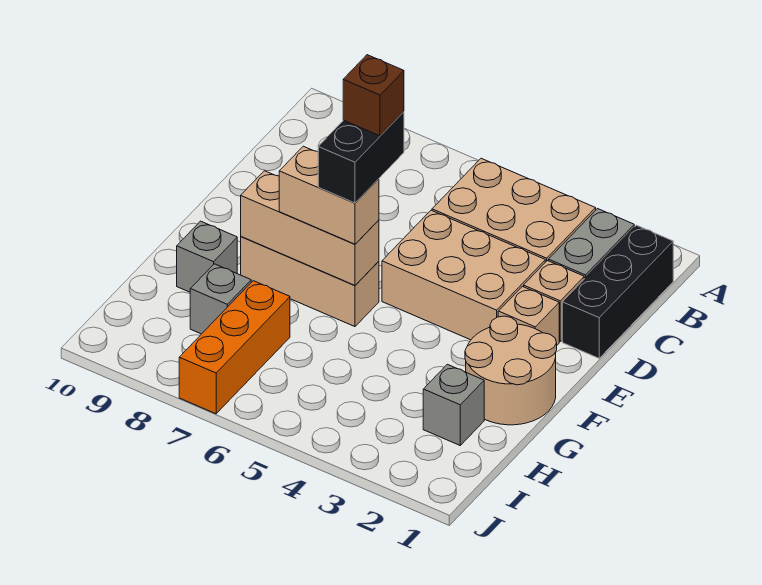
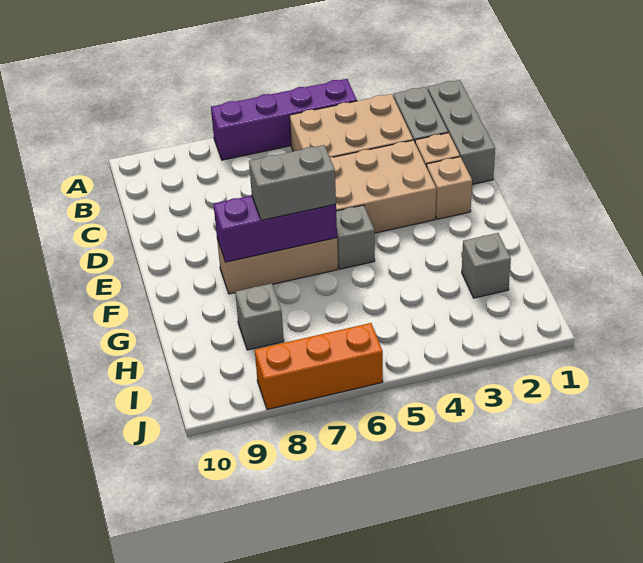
none -> purple brick A4:A7 level 1
black brick B1:D1 level 1 -> grey brick B1:D1 level 1
black brick E6:F6 level 4 -> none
brown brick E6 level 5 -> none
tan round brick F1:G2 level 1 -> none
tan brick F6:F8 level 2 -> purple brick F6:F8 level 2
tan brick F6:F7 level 3 -> grey brick F6:F7 level 3
grey brick G9 level 1 -> grey brick F5 level 1
orange brick H7:J7 level 1 -> orange brick J6:J8 level 1

